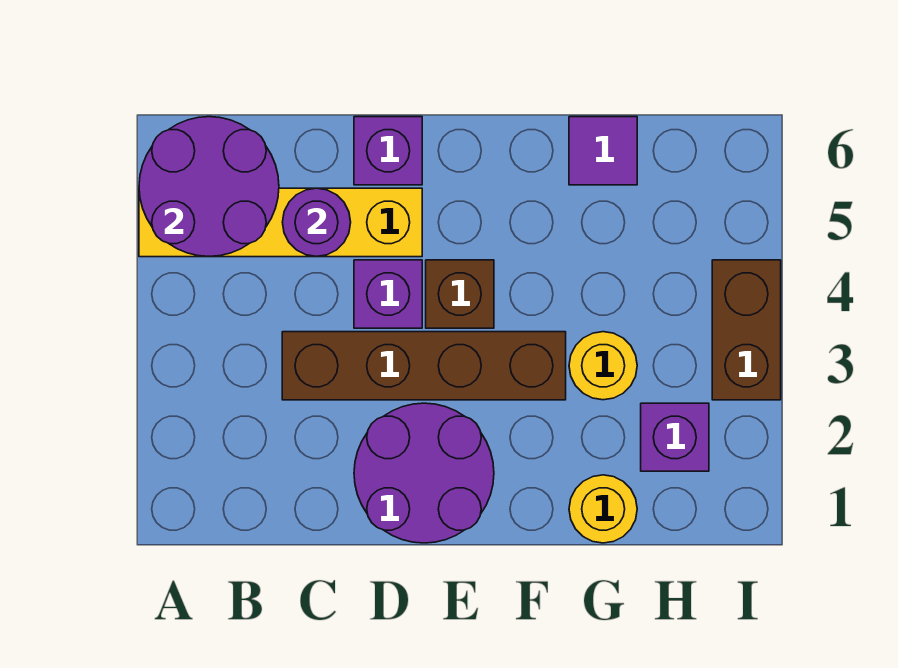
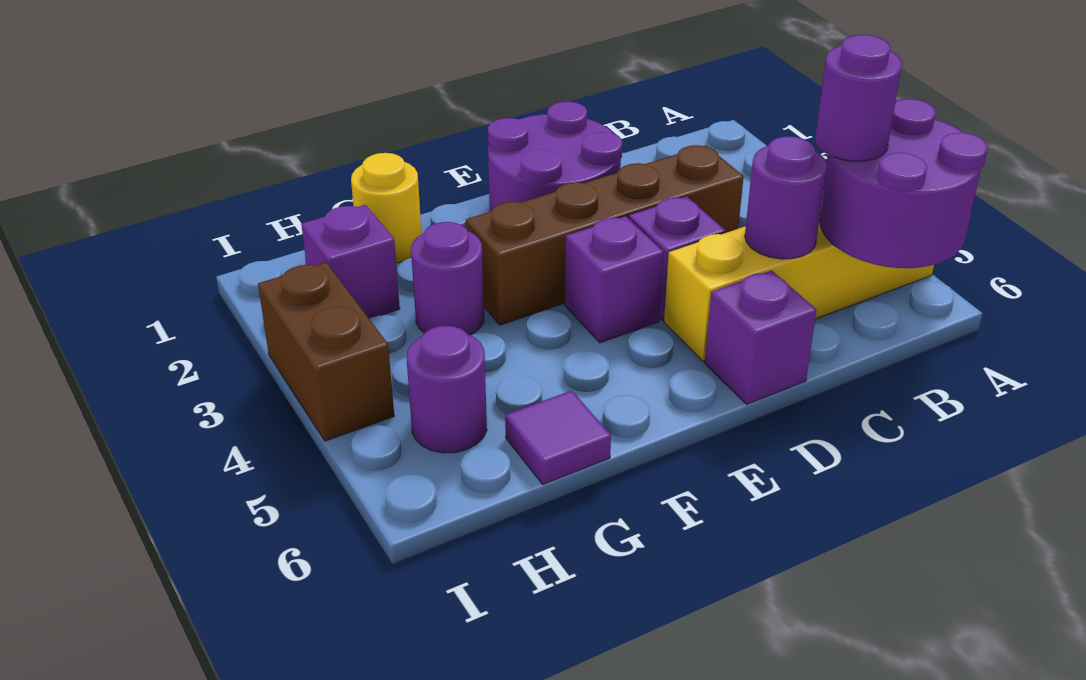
none -> purple round brick B5 level 3
brown brick E4 level 1 -> purple brick E4 level 1
yellow round brick G3 level 1 -> purple round brick G3 level 1
none -> purple round brick H5 level 1

